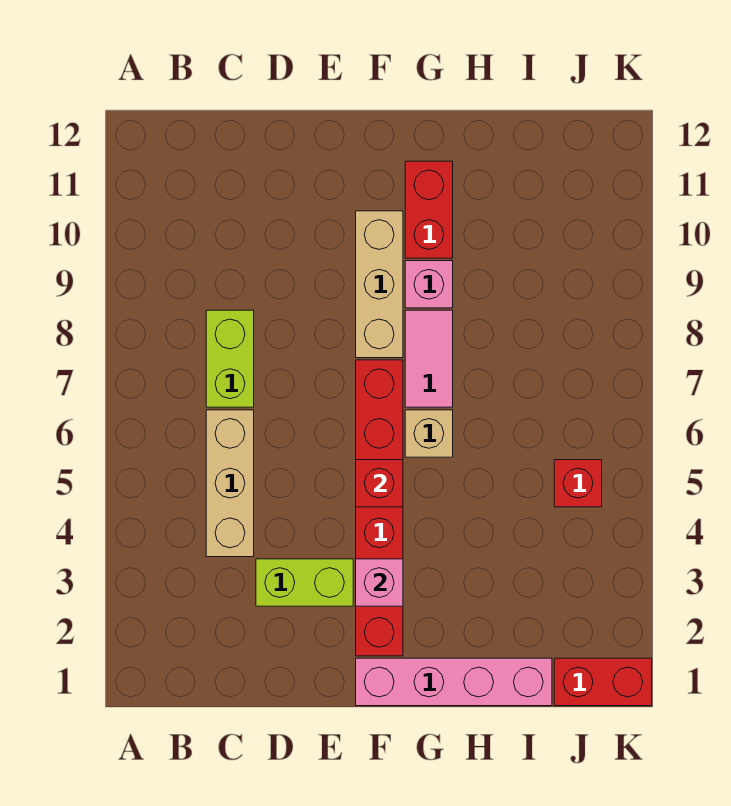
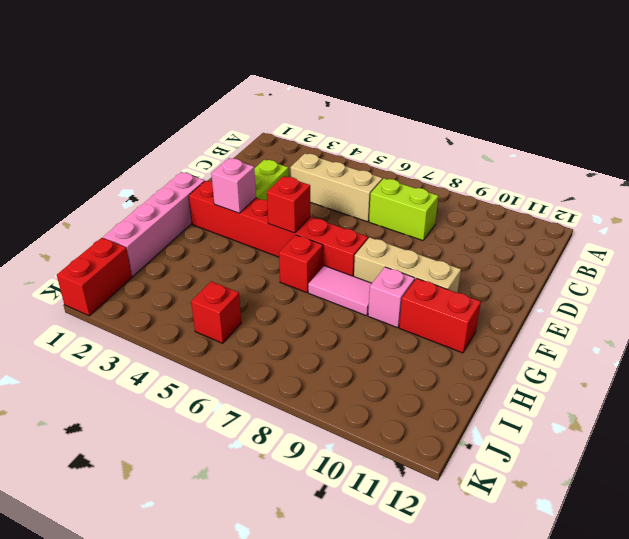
tan brick G6 level 1 -> red brick G6 level 1

